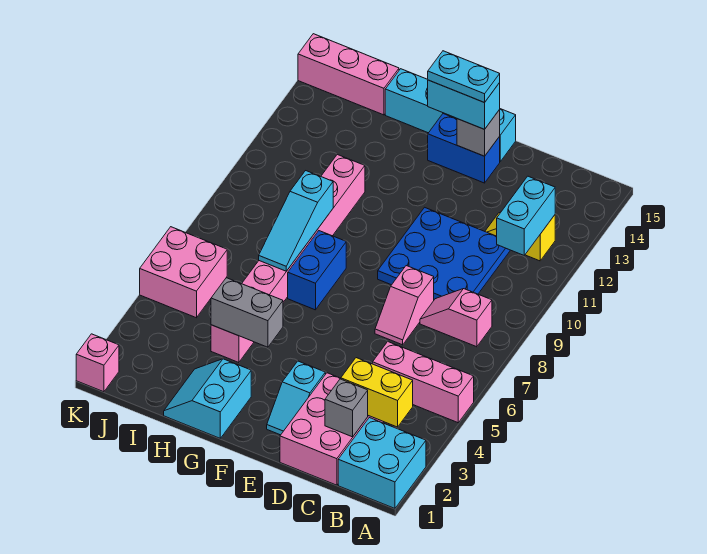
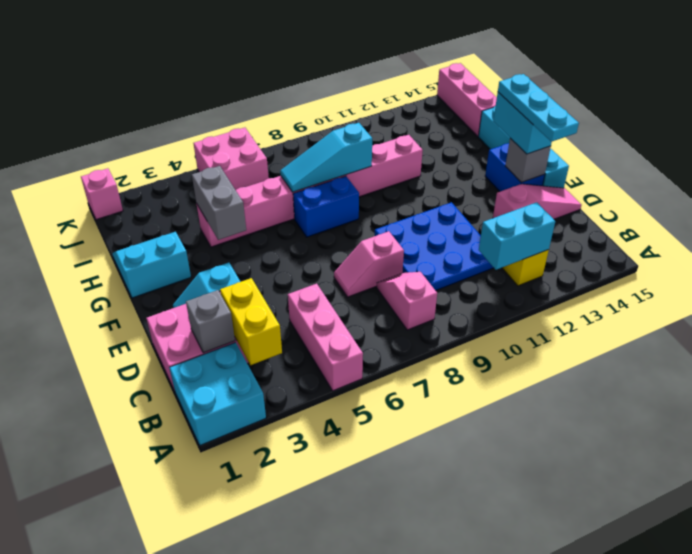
none -> pink slope D13:D15 level 1 top 13
cyan plate E14:F14 level 4 -> cyan plate D14:F14 level 4

